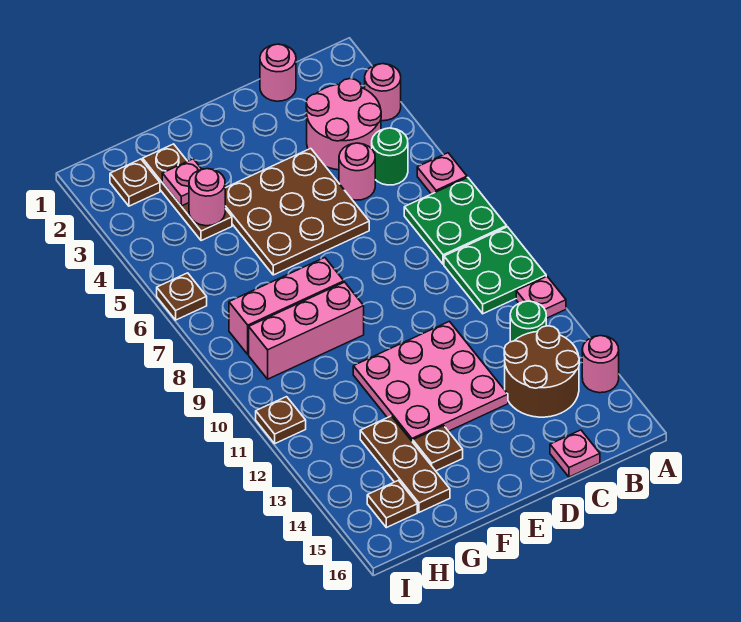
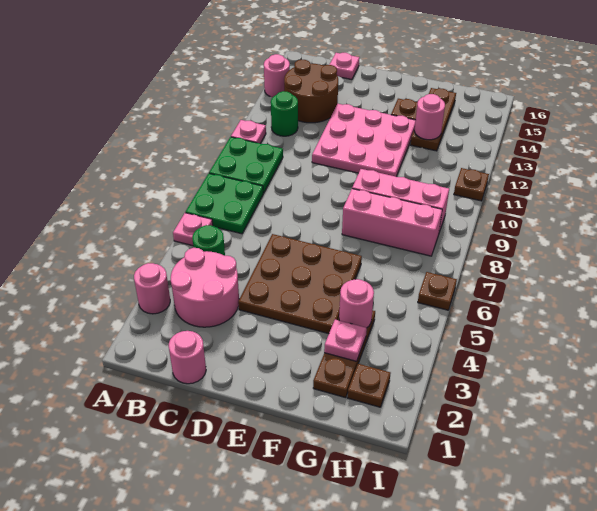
pink round brick C5 level 1 -> pink round brick G13 level 2
brown plate H15 level 1 -> none

